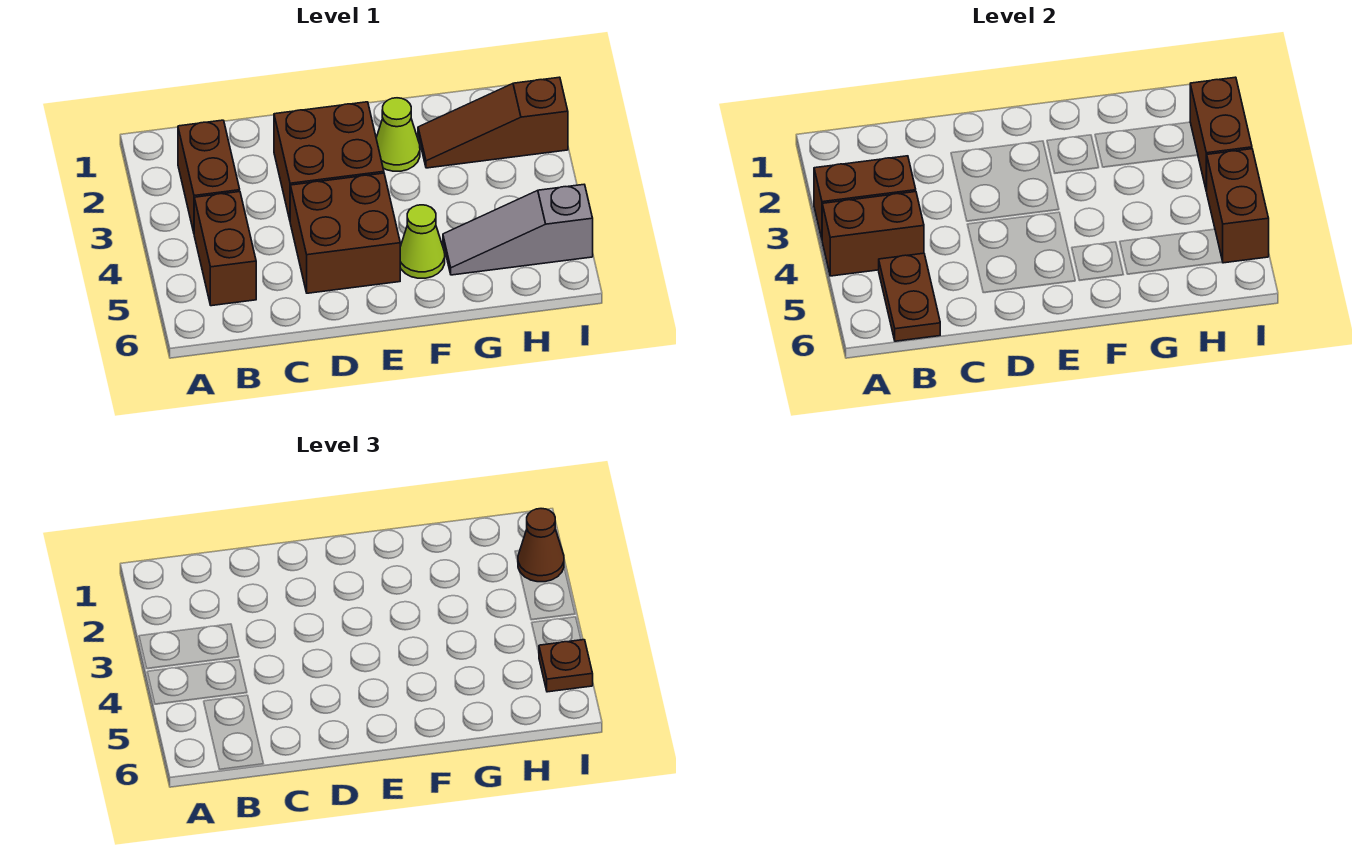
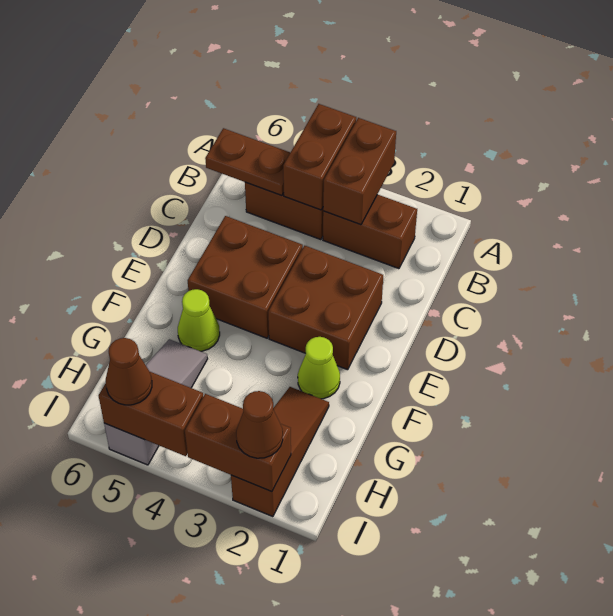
brown plate I5 level 3 -> brown cone I5 level 3

